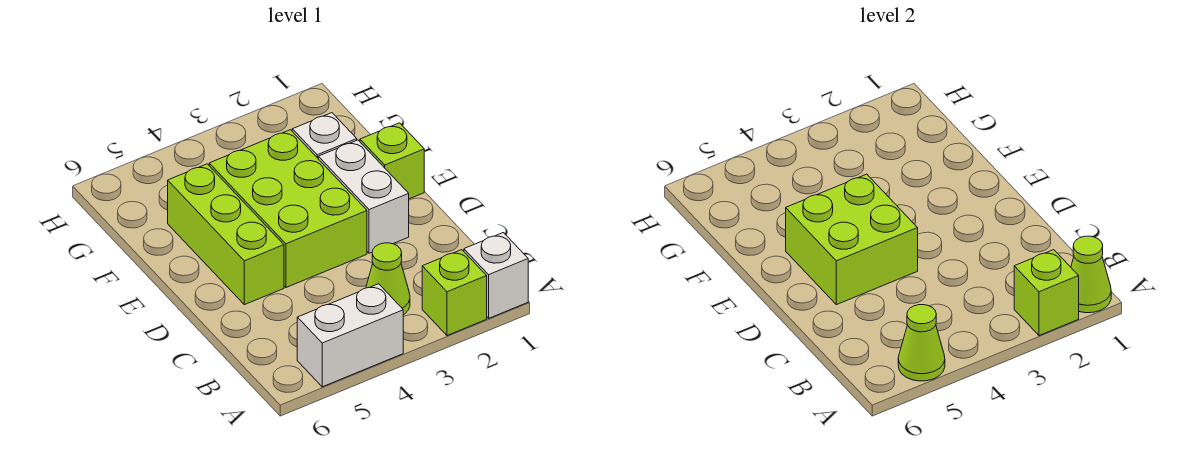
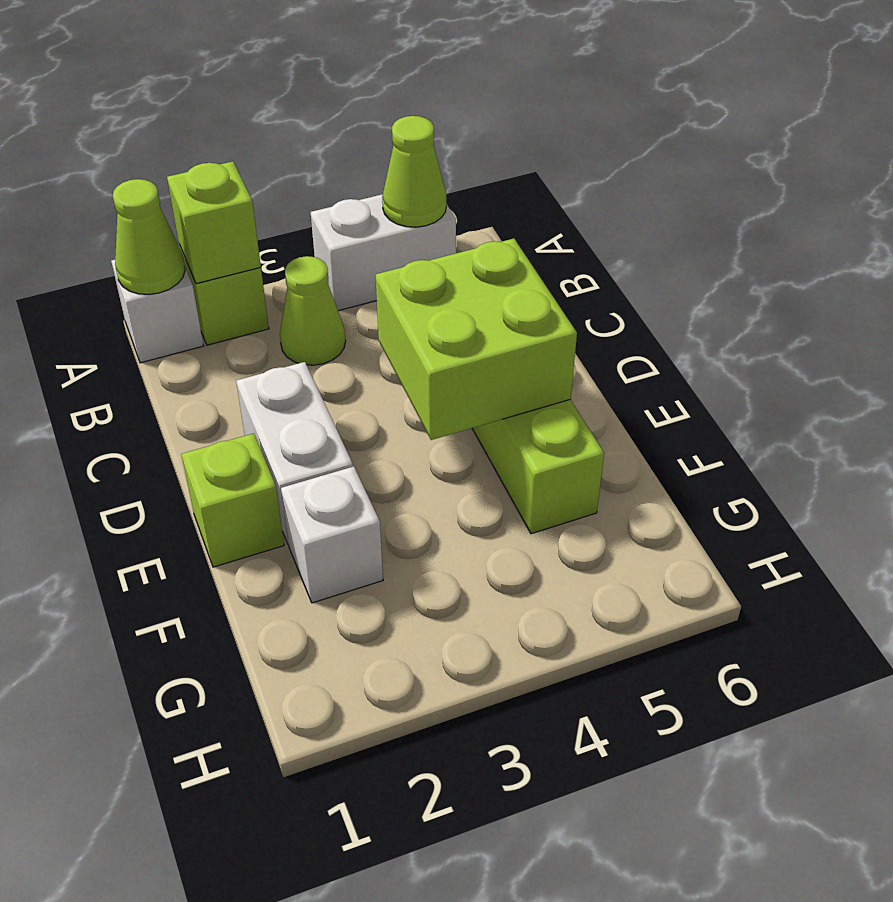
lime brick D3:F4 level 1 -> none

